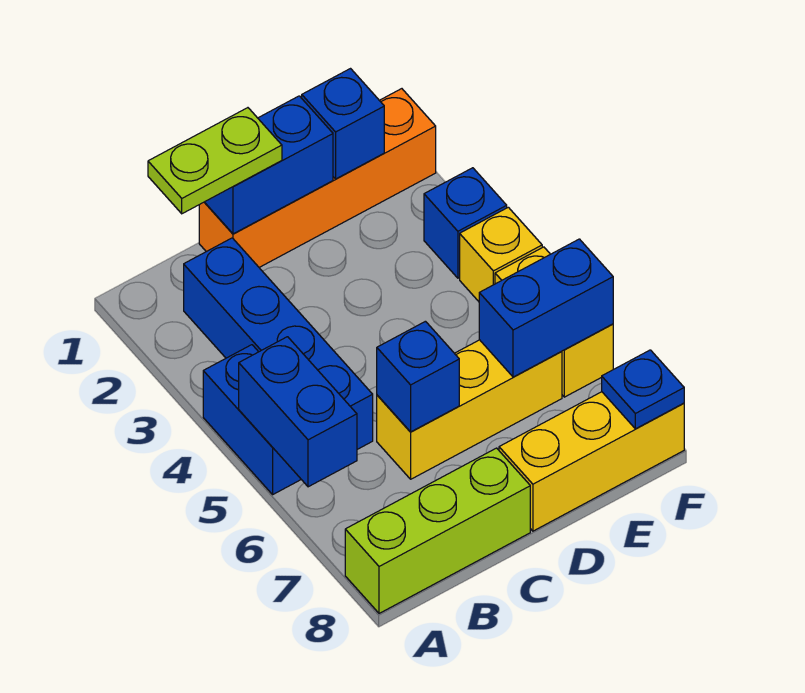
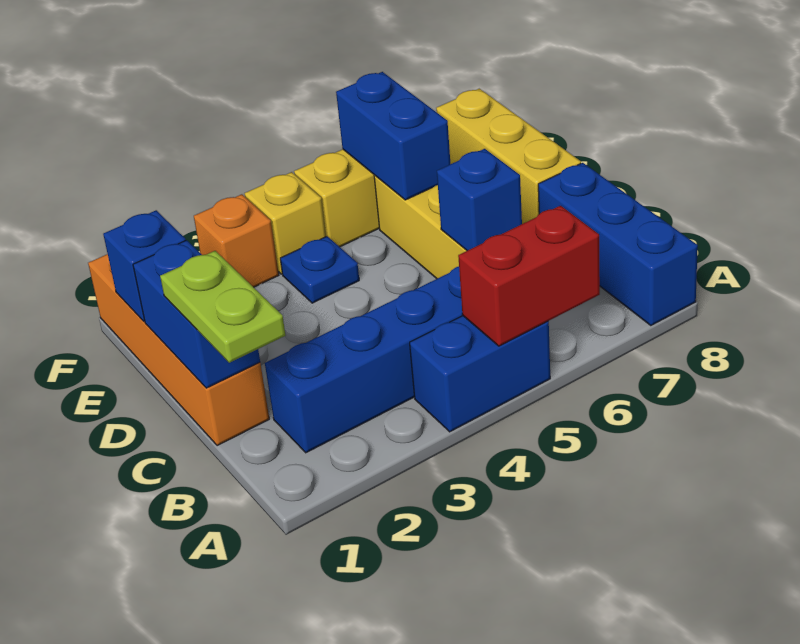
blue brick A5:A6 level 2 -> red brick A5:A6 level 2
lime brick A8:C8 level 1 -> blue brick A8:C8 level 1
blue brick F3 level 1 -> orange brick F3 level 1
blue plate F8 level 2 -> blue plate E4 level 1

